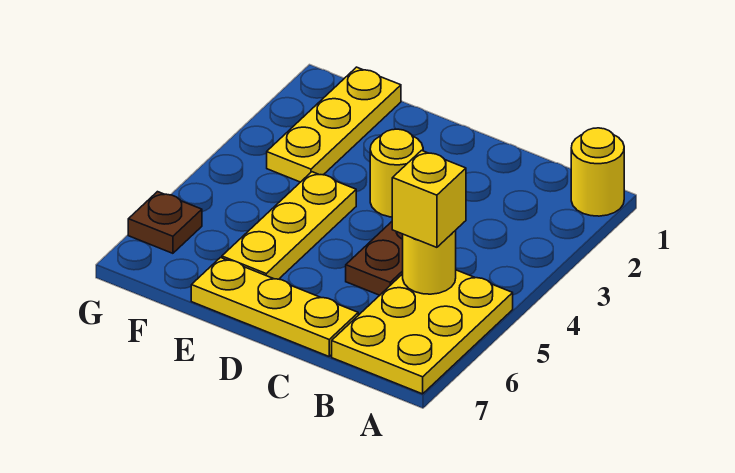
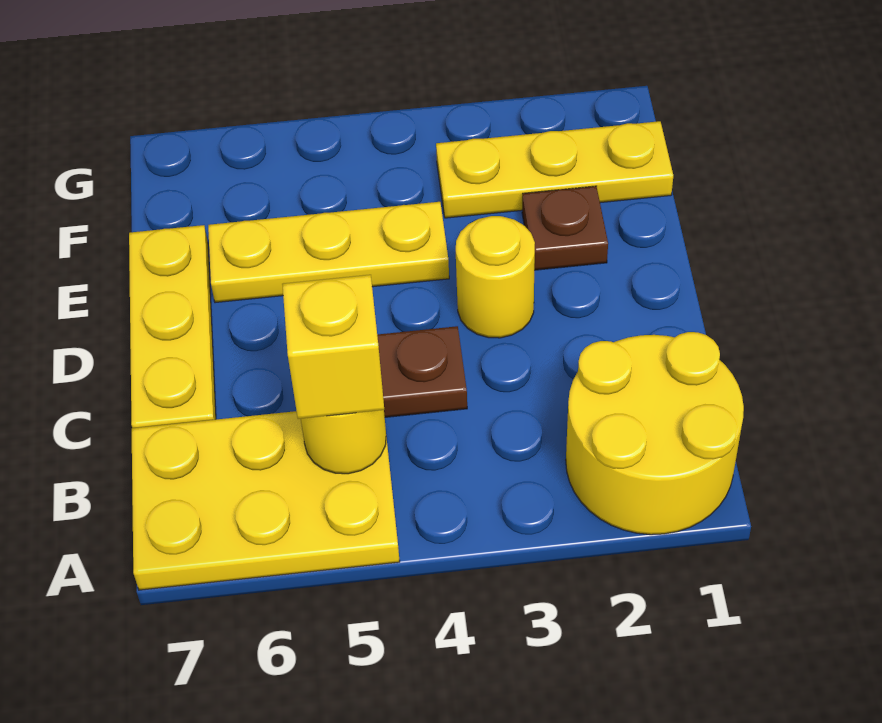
yellow round brick A1 level 1 -> yellow round brick A1:B2 level 1
brown plate G6 level 1 -> brown plate E2 level 1

